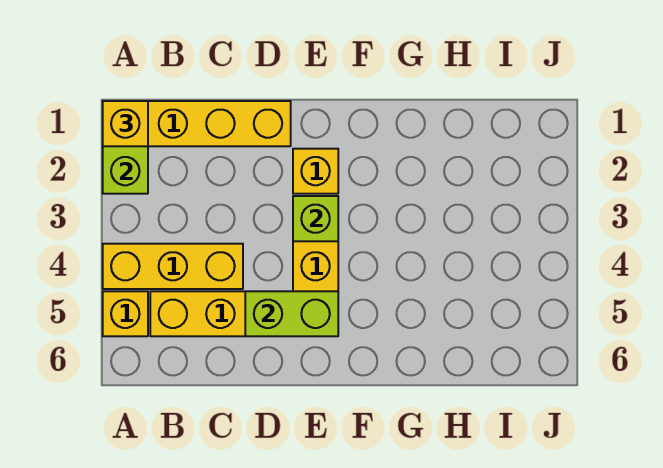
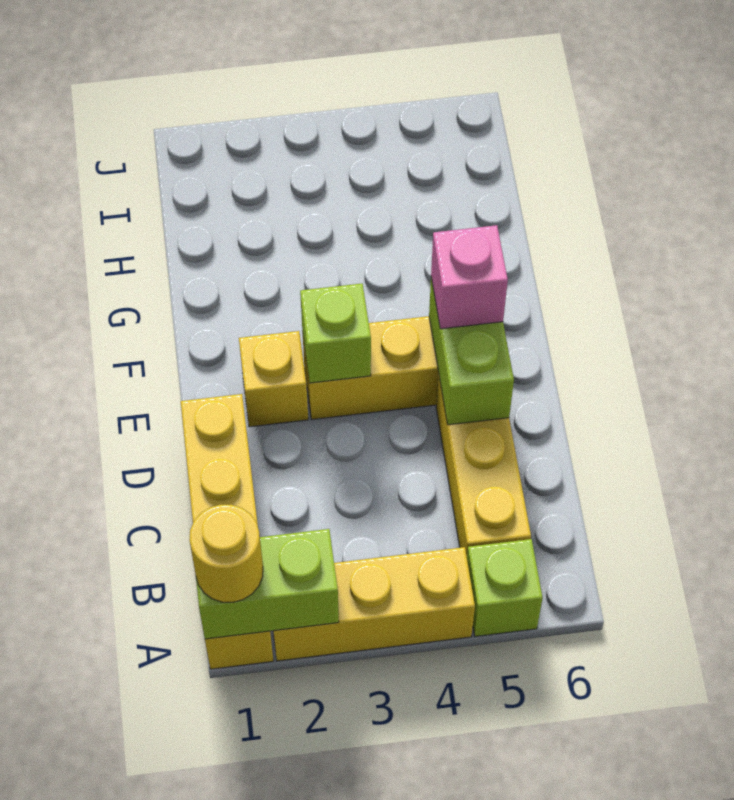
yellow brick A1 level 3 -> yellow round brick A1 level 3
yellow brick A4:C4 level 1 -> yellow brick A2:A4 level 1
yellow brick A5 level 1 -> lime brick A5 level 1
none -> pink brick E5 level 3

